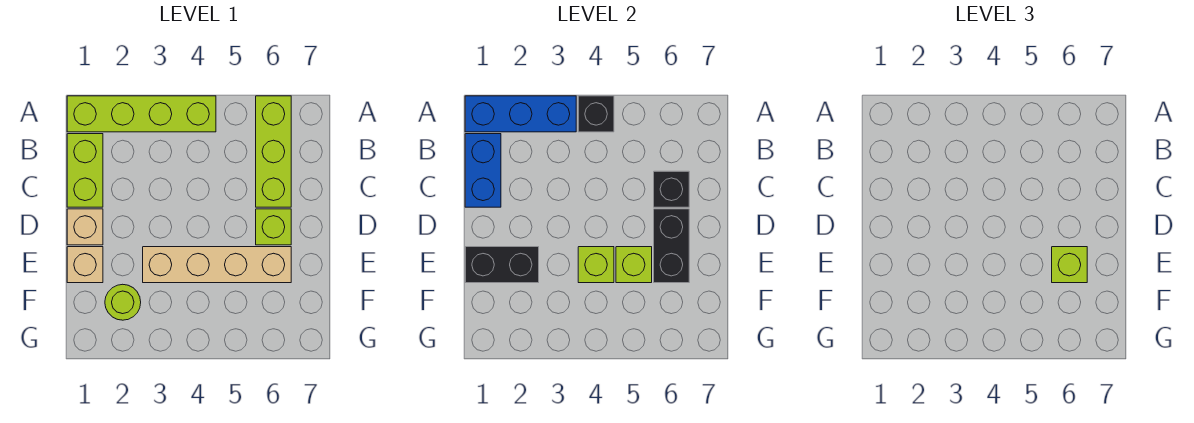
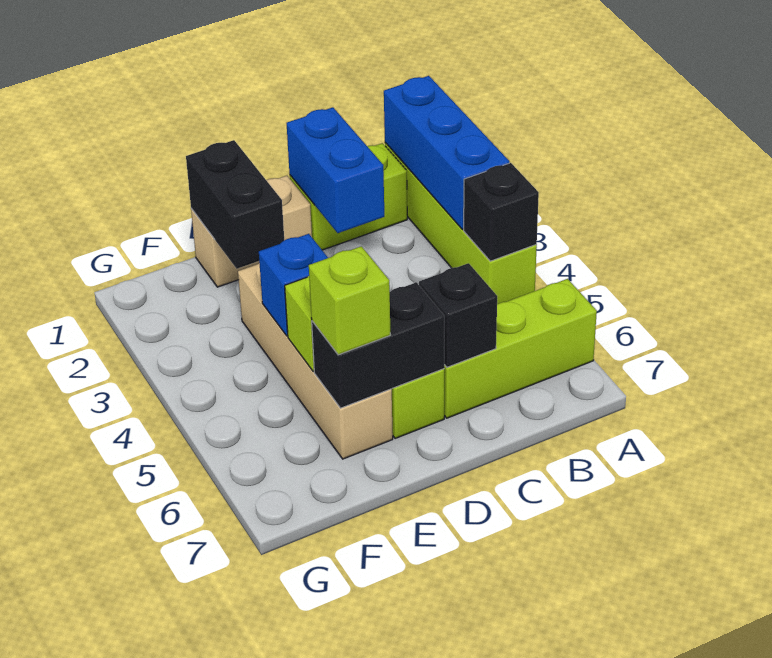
blue brick B1:C1 level 2 -> blue brick C1:C2 level 2
lime brick E4 level 2 -> blue brick E4 level 2
lime round brick F2 level 1 -> none

